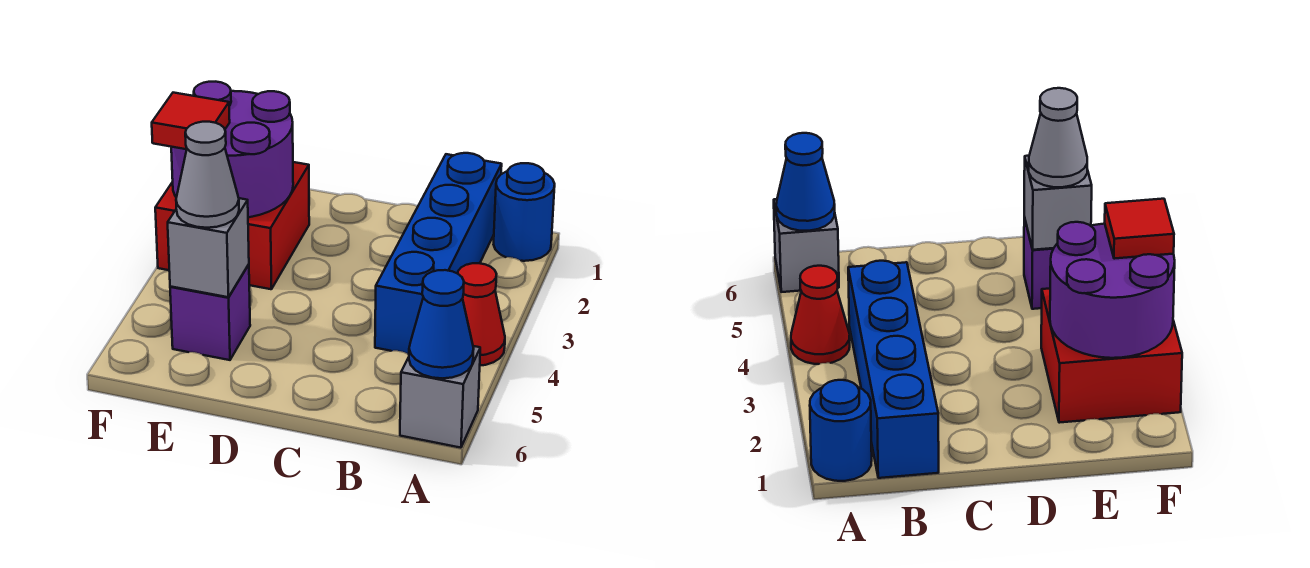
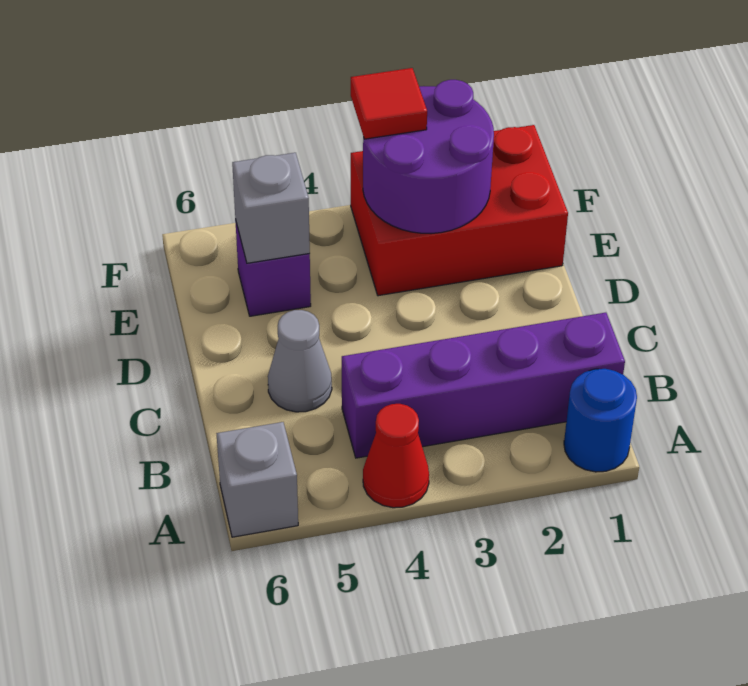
blue cone A6 level 2 -> none
blue brick B1:B4 level 1 -> purple brick B1:B4 level 1
red brick E2:F3 level 1 -> red brick E1:F3 level 1
grey cone E5 level 3 -> grey cone C5 level 1

